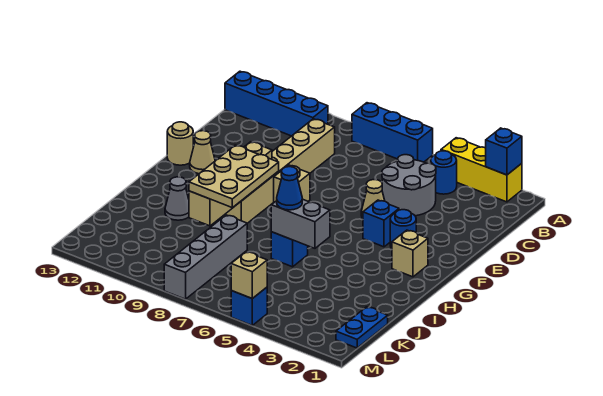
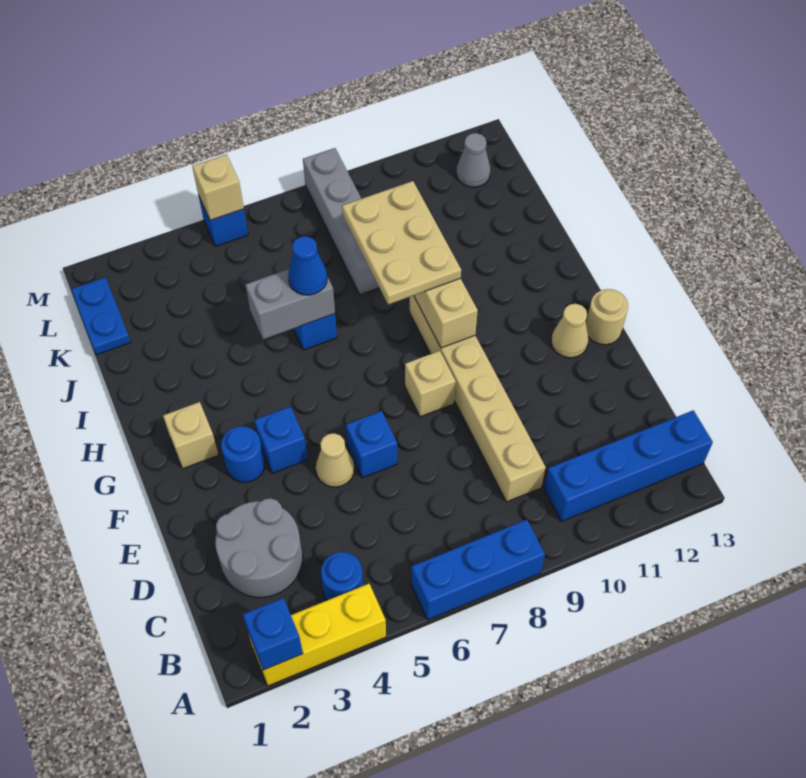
grey round brick C4:D5 level 1 -> grey round brick C2:D3 level 1
none -> blue brick E6 level 1
grey cone I11 level 1 -> grey cone L12 level 1

